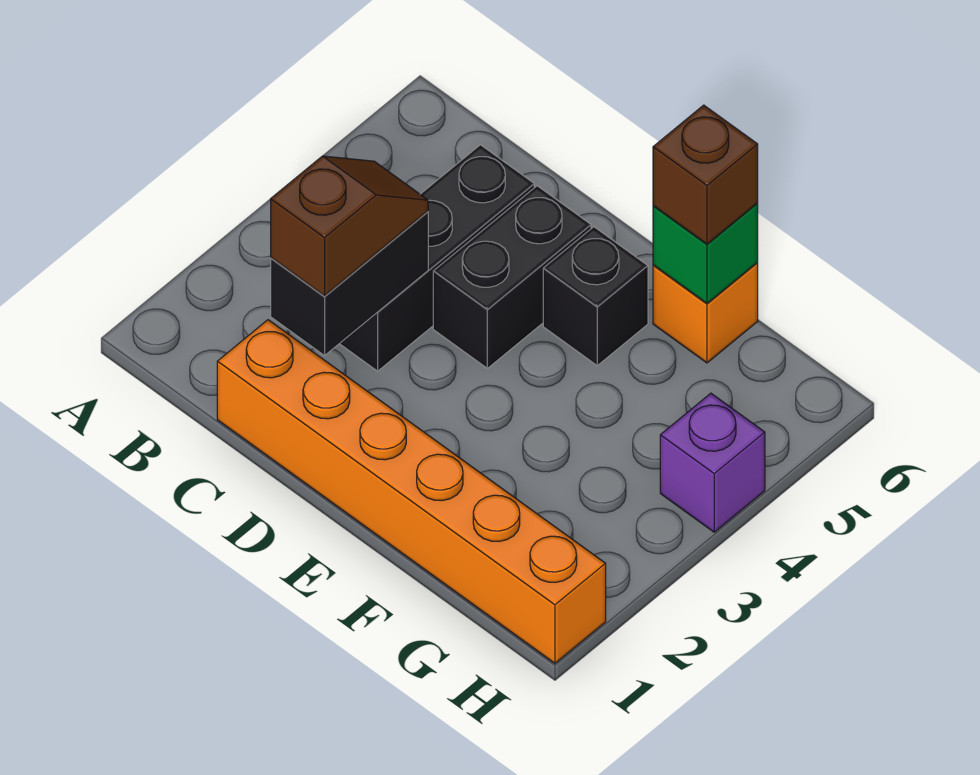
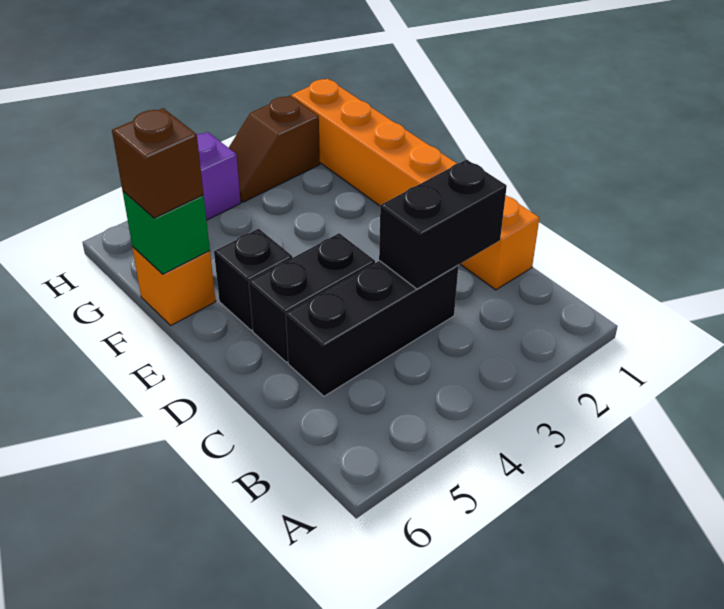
brown slope C2:C3 level 3 top 2 -> brown slope H2:H3 level 1 top 2

